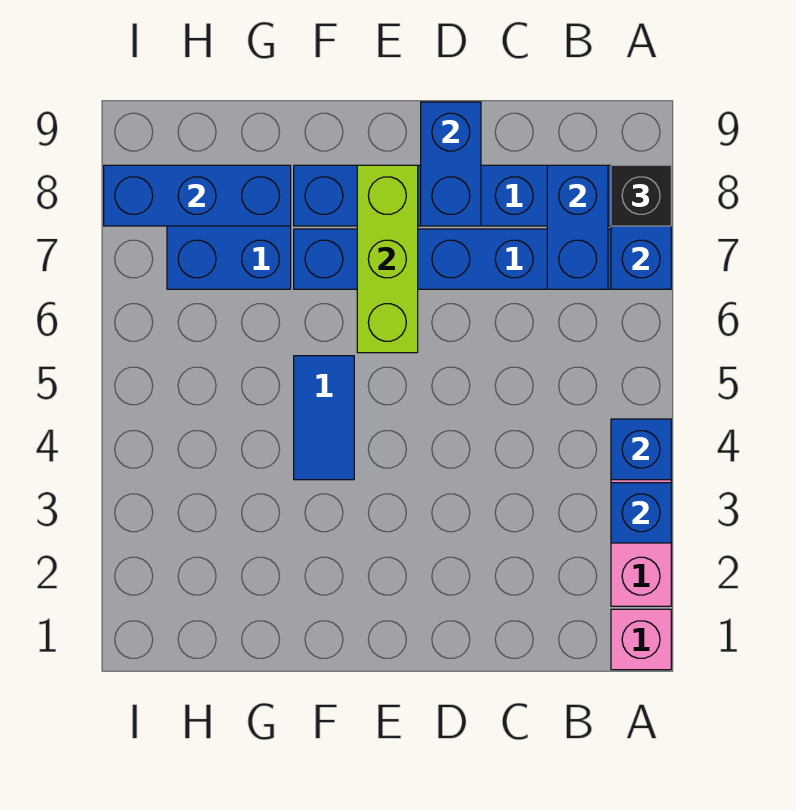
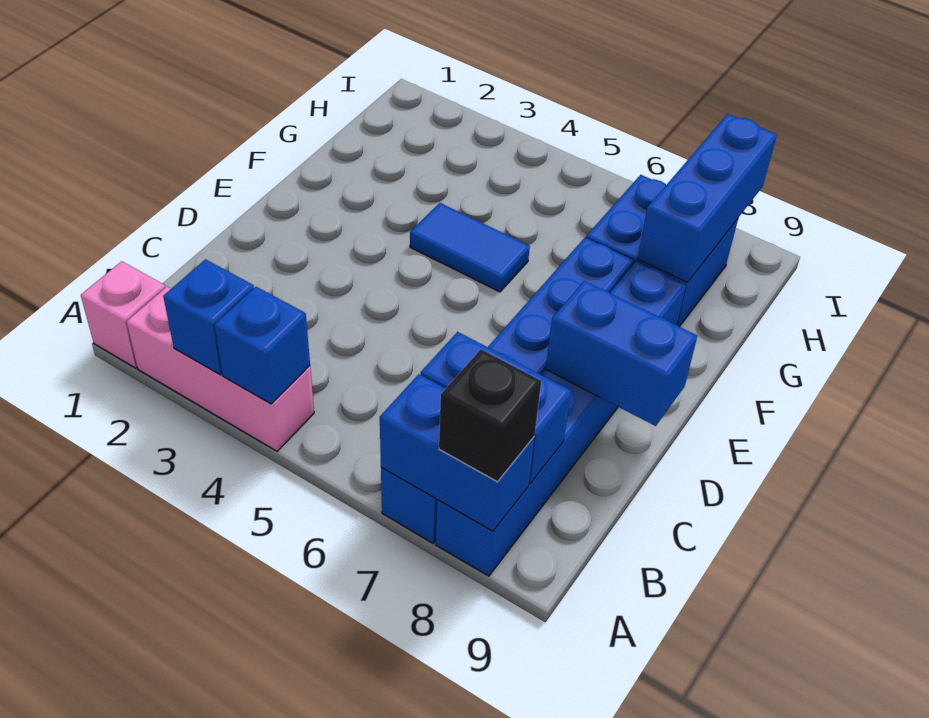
lime brick E6:E8 level 2 -> none

